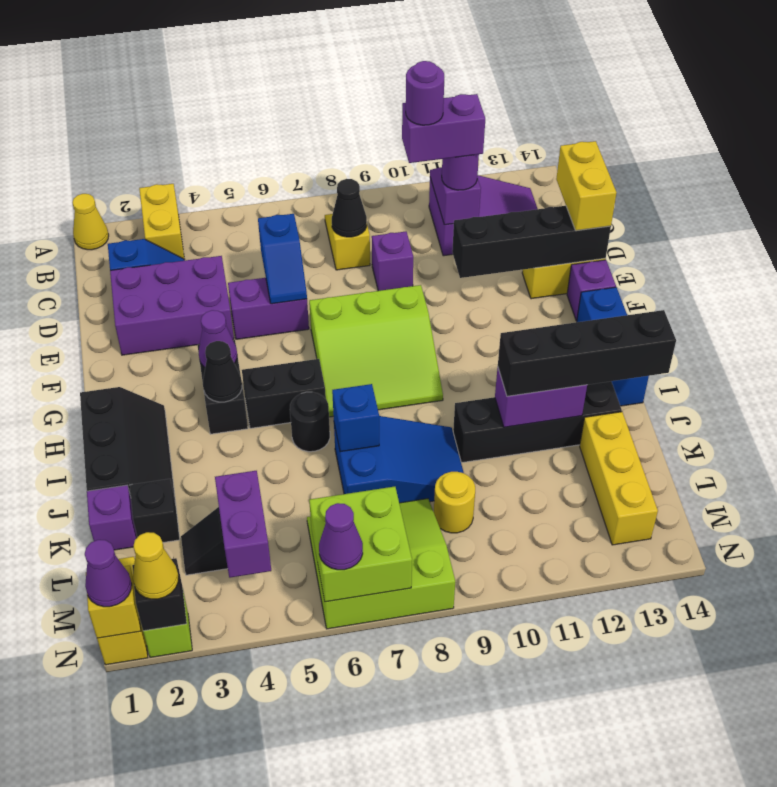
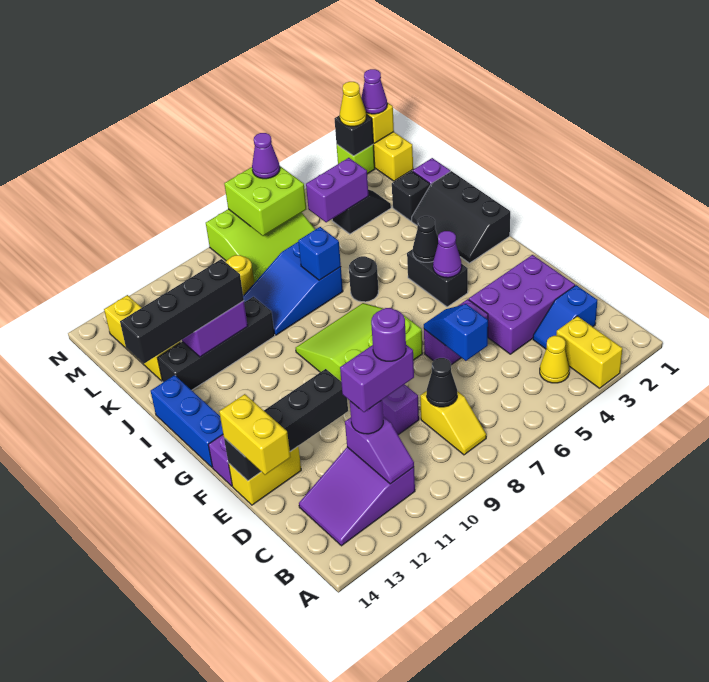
yellow cone A1 level 1 -> yellow cone B4 level 1
black brick H5:H6 level 1 -> none
purple brick L4:M4 level 2 -> purple brick L4:L5 level 2

